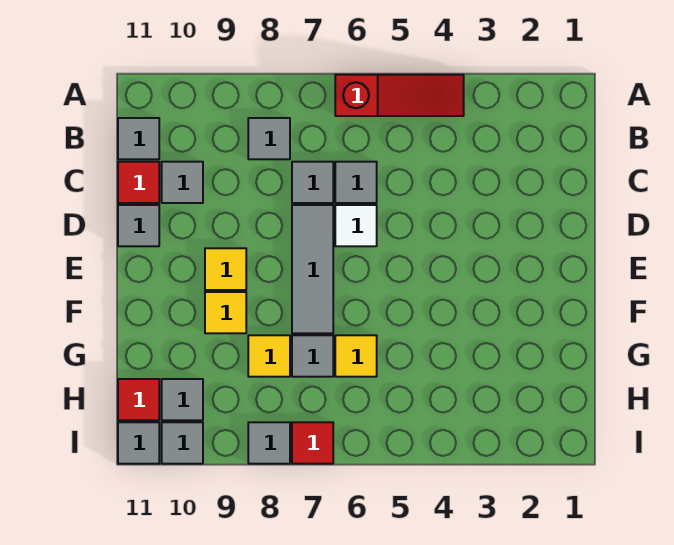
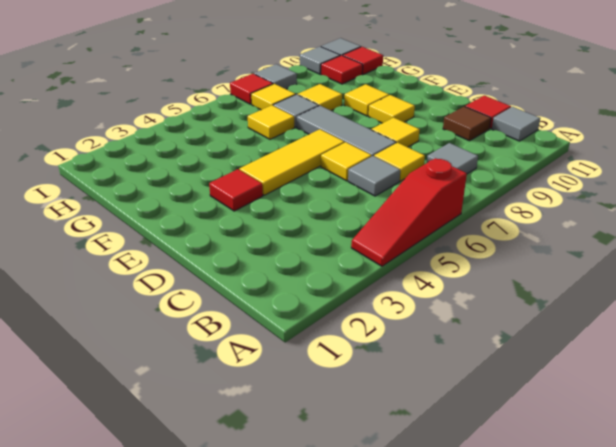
grey tile C7 level 1 -> yellow tile C7 level 1
grey tile C10 level 1 -> brown tile C10 level 1
white tile D6 level 1 -> yellow tile D6 level 1
none -> yellow tile D8 level 1
grey tile D11 level 1 -> none
none -> red tile E3 level 1
none -> yellow tile E4:E6 level 1
none -> yellow tile H7 level 1
grey tile H10 level 1 -> red tile H10 level 1

